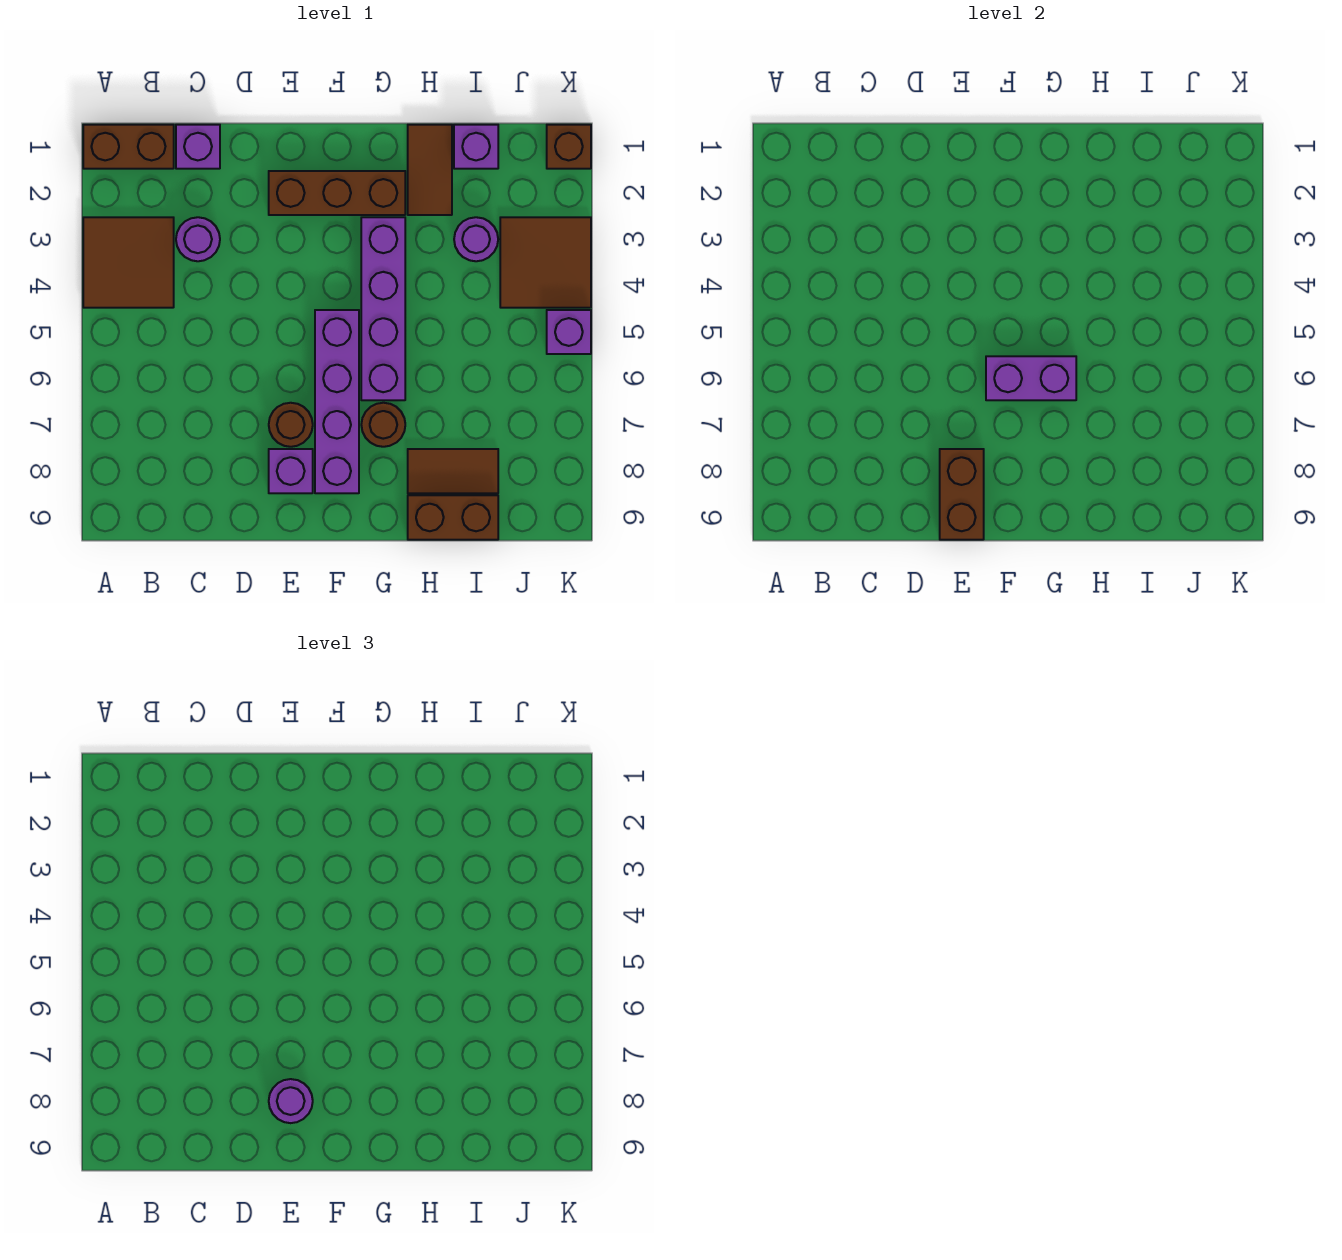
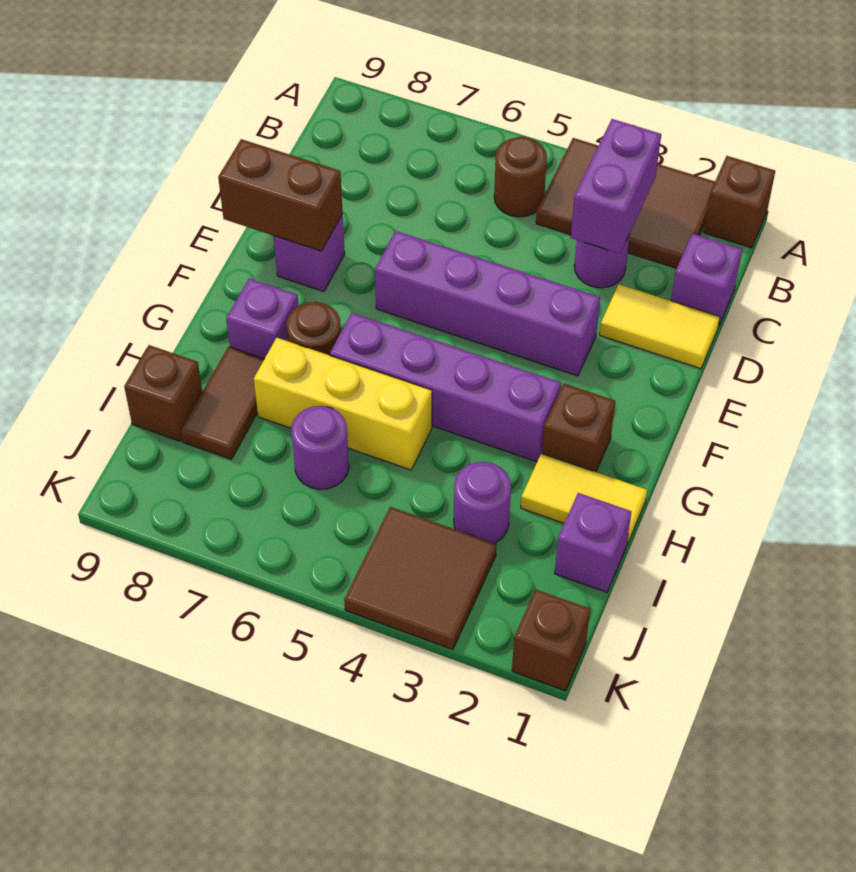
brown brick A1:B1 level 1 -> brown brick A1 level 1
brown tile A3:B4 level 1 -> brown tile A2:B4 level 1
none -> yellow tile D1:D2 level 1
brown brick E2:G2 level 1 -> brown brick G2 level 1
brown round brick E7 level 1 -> brown round brick B5 level 1
purple round brick E8 level 3 -> purple round brick I6 level 1
purple brick F5:F8 level 1 -> purple brick E3:E6 level 1
purple brick F6:G6 level 2 -> purple brick B3:C3 level 2
brown tile H1:H2 level 1 -> yellow tile H1:H2 level 1
none -> yellow brick H5:H7 level 1
brown brick H9:I9 level 1 -> brown brick I9 level 1
purple brick K5 level 1 -> purple brick G8 level 1

